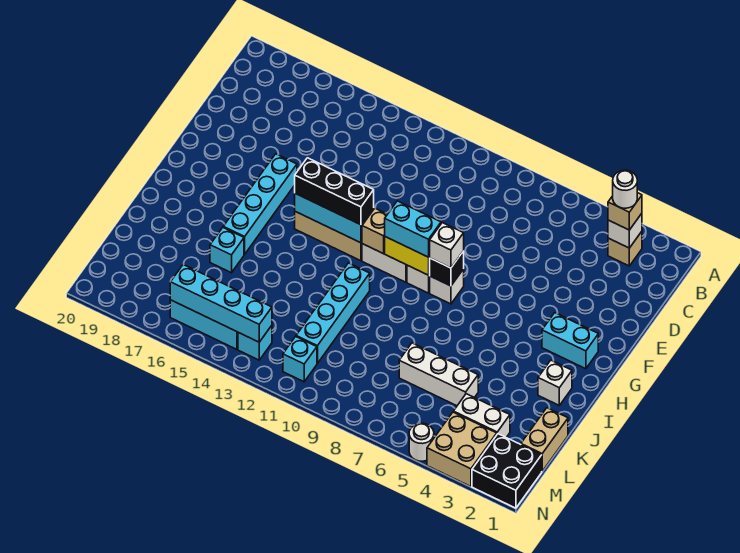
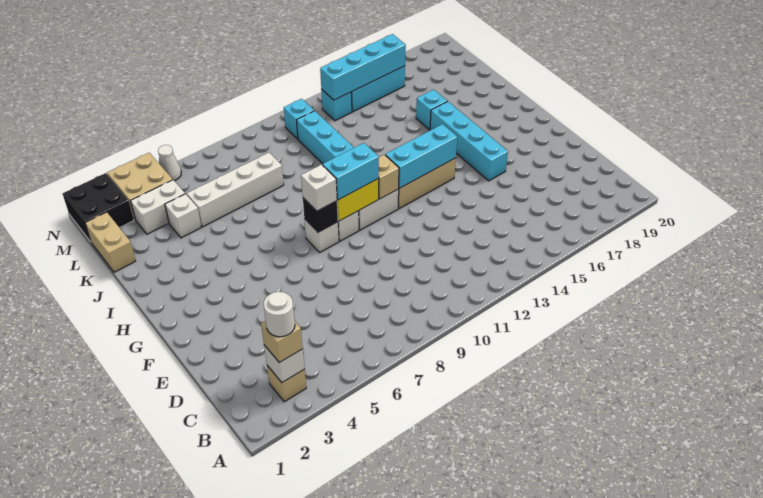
cyan brick G2:G3 level 1 -> none
black brick G12:G14 level 3 -> none
white brick I2 level 1 -> white brick K4 level 1
white brick K5:K7 level 1 -> white brick K5:K8 level 1
white round brick N5 level 1 -> white cone N5 level 1

